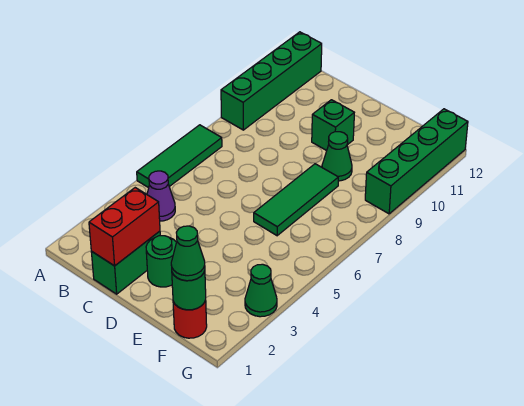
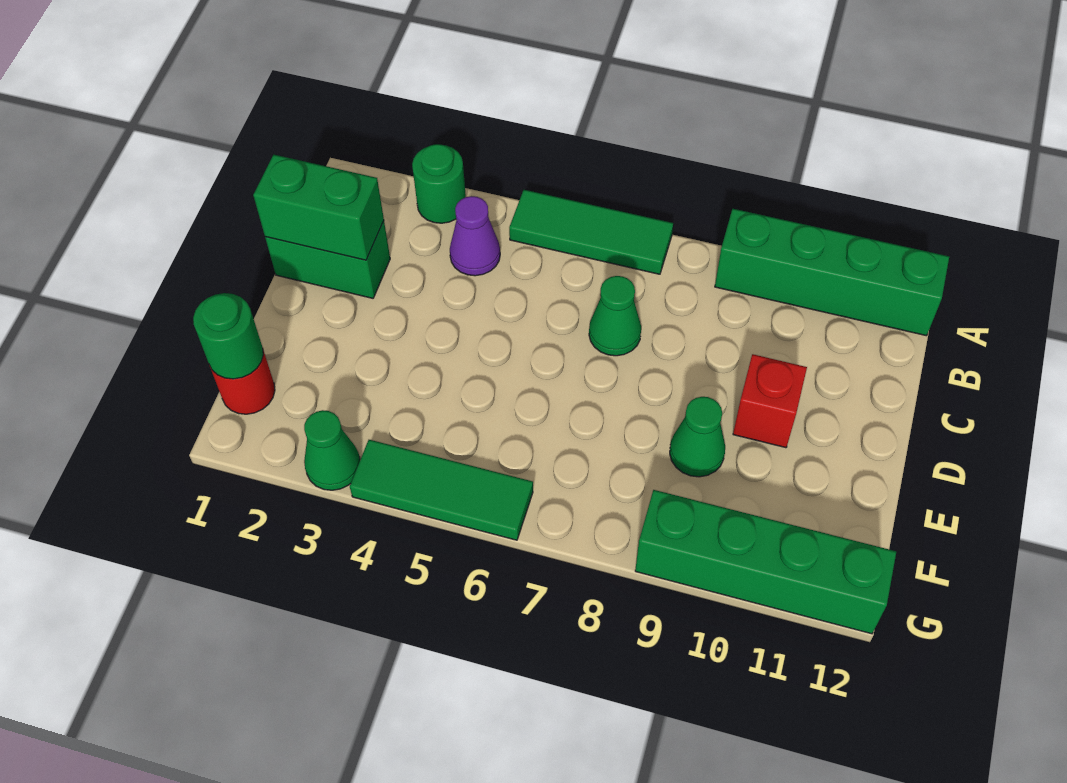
red brick C1:C2 level 2 -> green brick C1:C2 level 2
green round brick D2 level 1 -> green round brick A3 level 1
green brick D10 level 1 -> red brick D10 level 1
green tile E6:E8 level 1 -> green tile G4:G6 level 1
green cone F1 level 3 -> green cone C7 level 1

